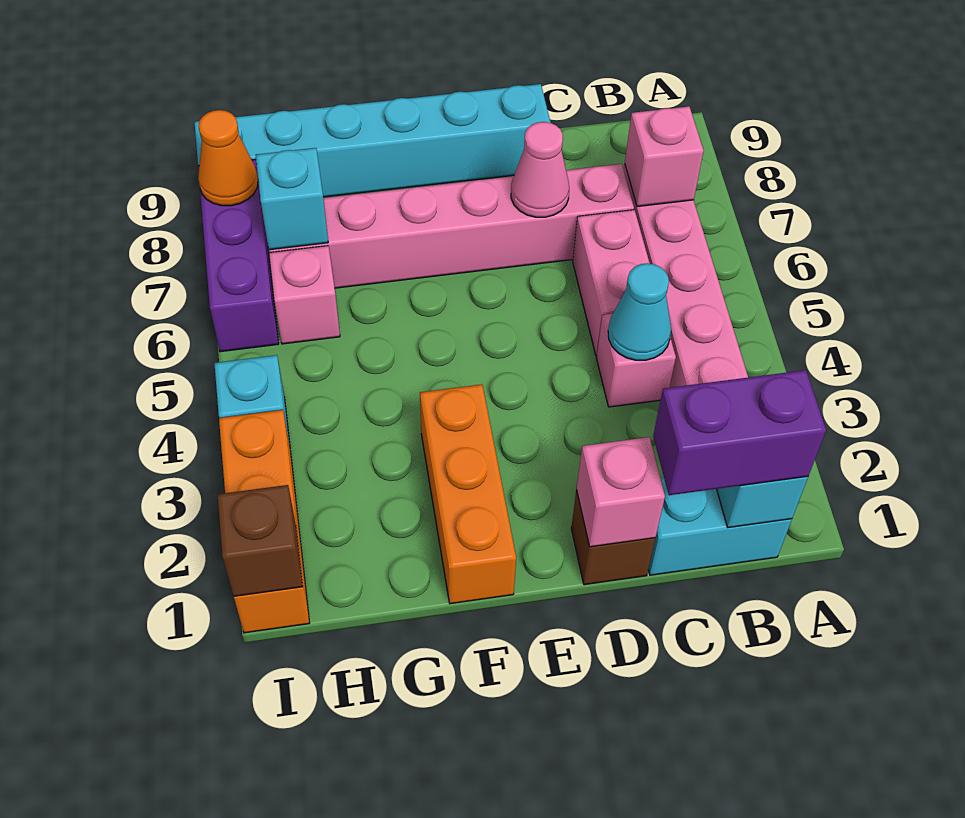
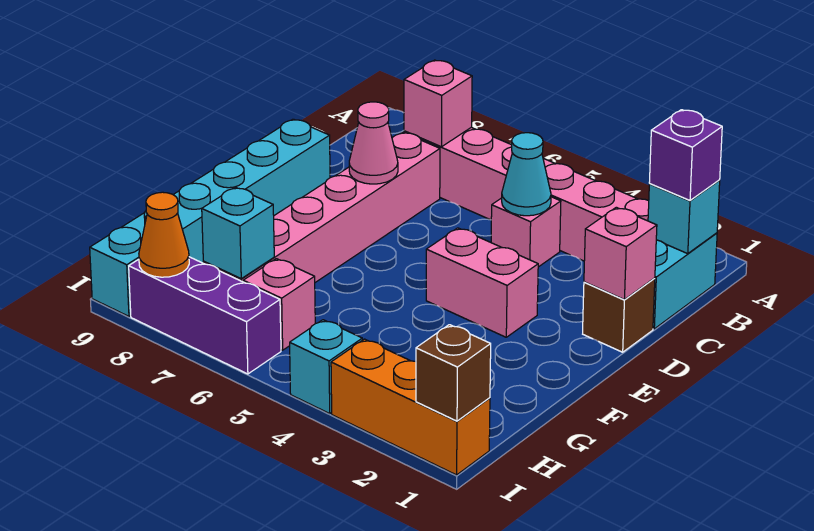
purple brick B1:C1 level 3 -> purple brick B1 level 3
pink brick C5:C6 level 1 -> pink brick E3:E4 level 1
orange brick F1:F3 level 1 -> none

